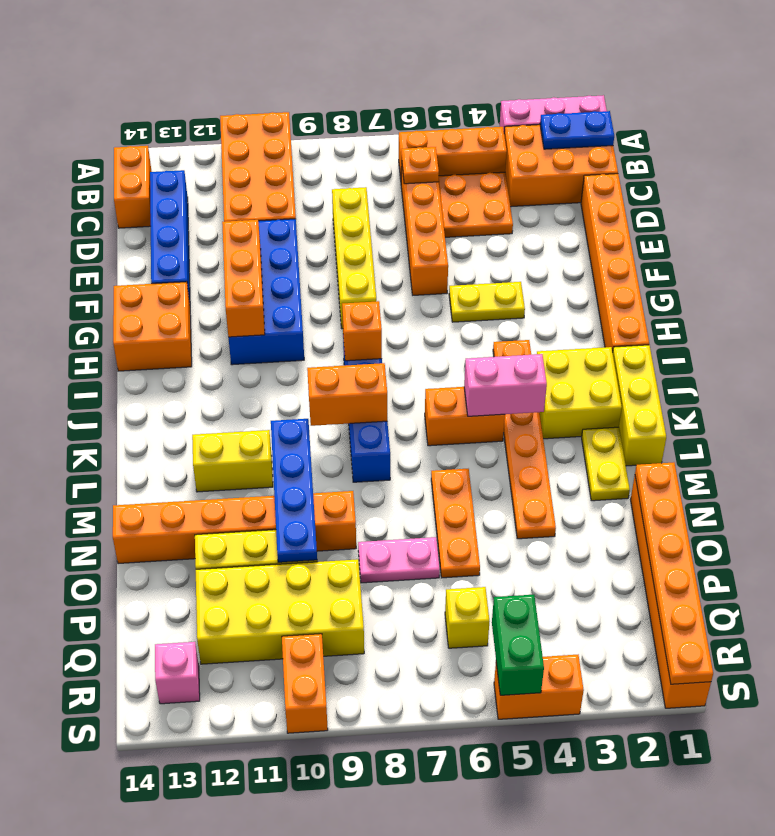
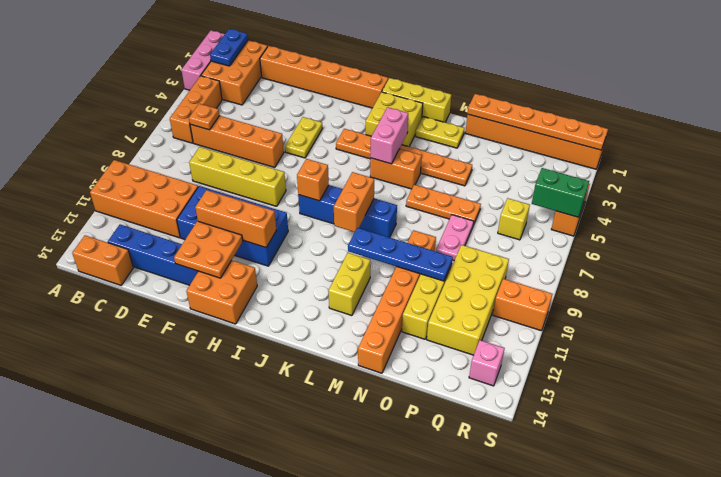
orange plate C4:D5 level 1 -> orange plate F12:G13 level 2
orange brick K5:K6 level 1 -> orange brick K5:L5 level 1

